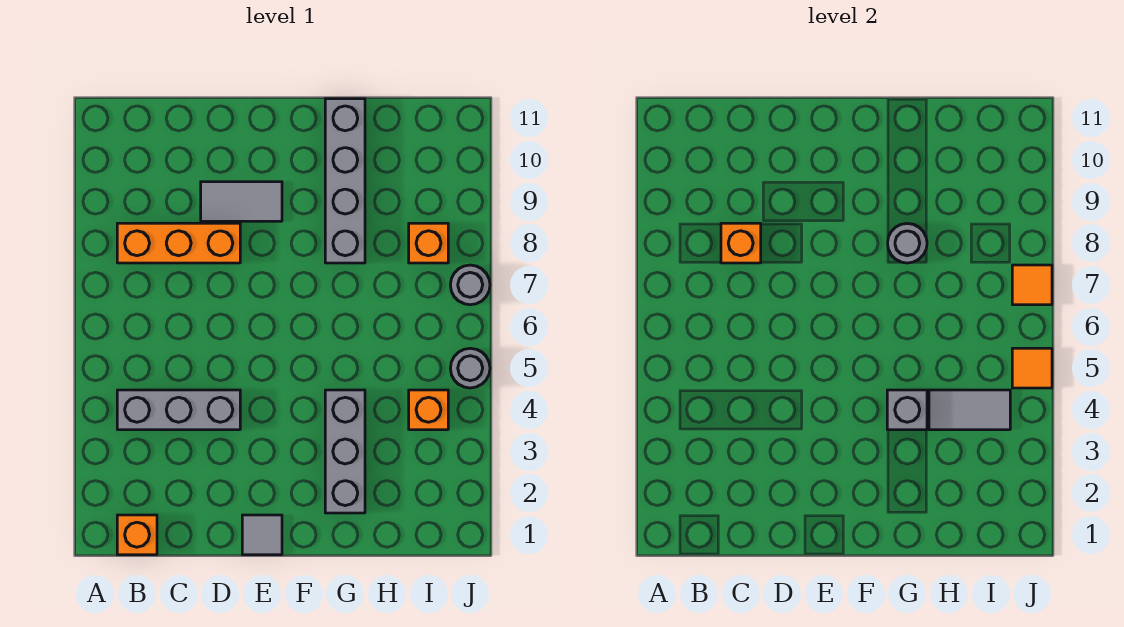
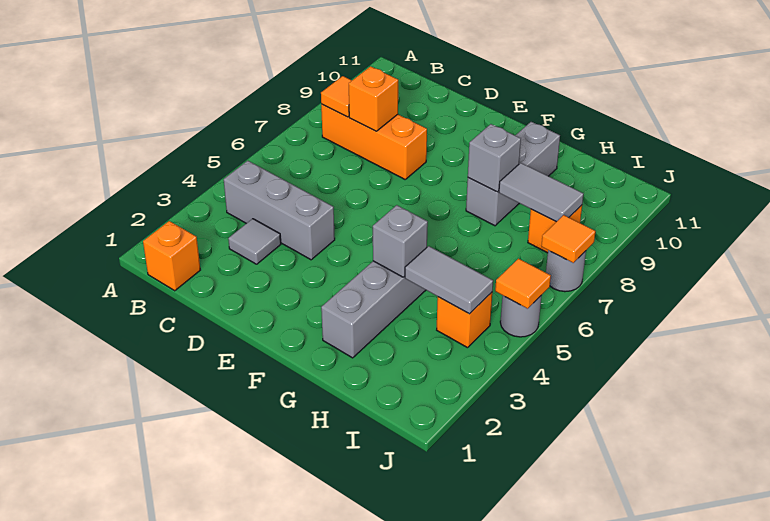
none -> orange tile B8 level 2
grey tile D9:E9 level 1 -> grey tile H8:I8 level 2
grey tile E1 level 1 -> grey tile C3 level 1
grey brick G8:G11 level 1 -> grey brick G8:G10 level 1
grey round brick G8 level 2 -> grey brick G8 level 2

